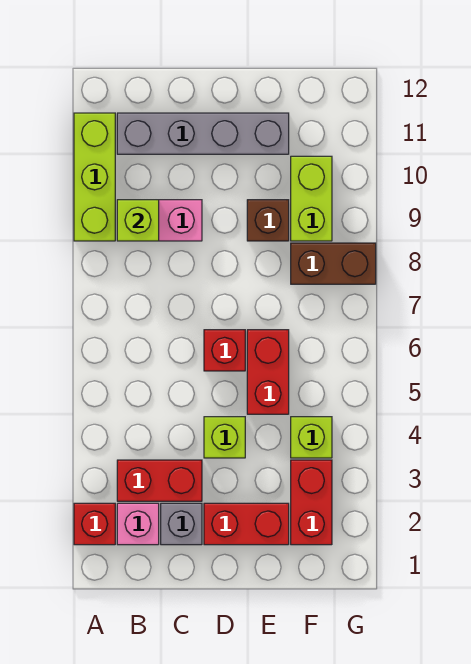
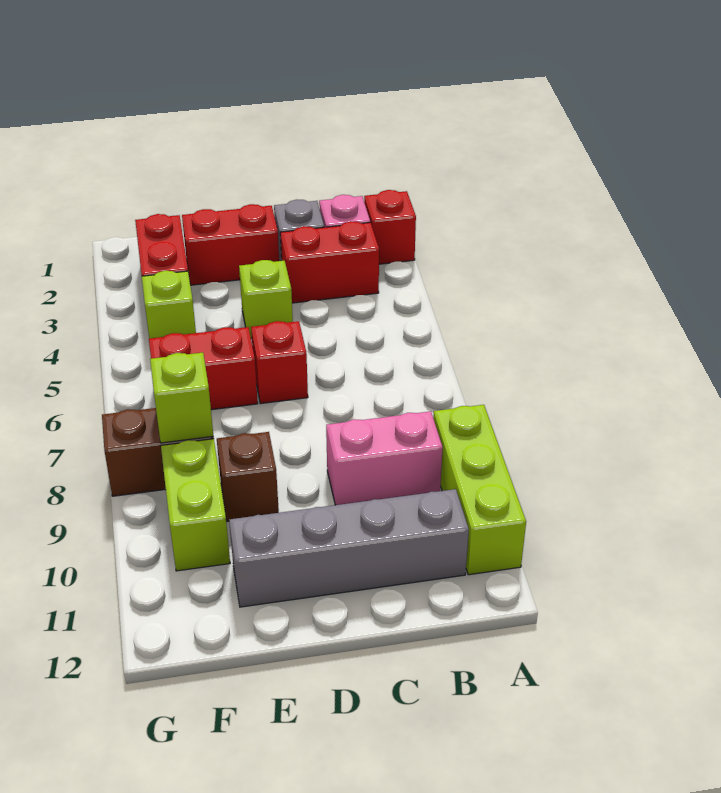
lime brick B9 level 2 -> lime brick F8 level 2
red brick E5:E6 level 1 -> red brick E6:F6 level 1

